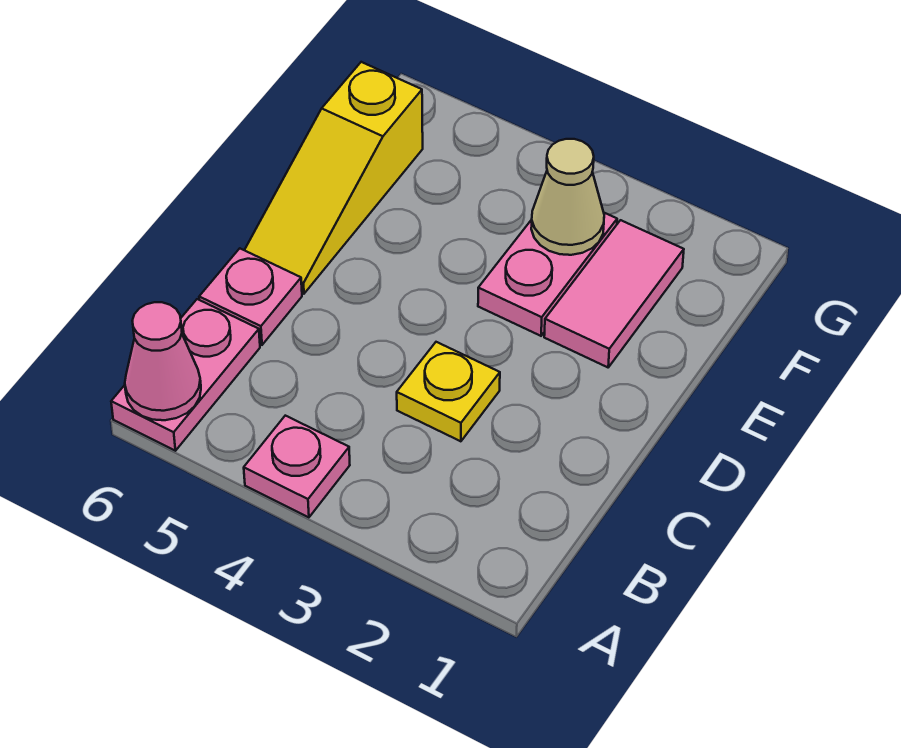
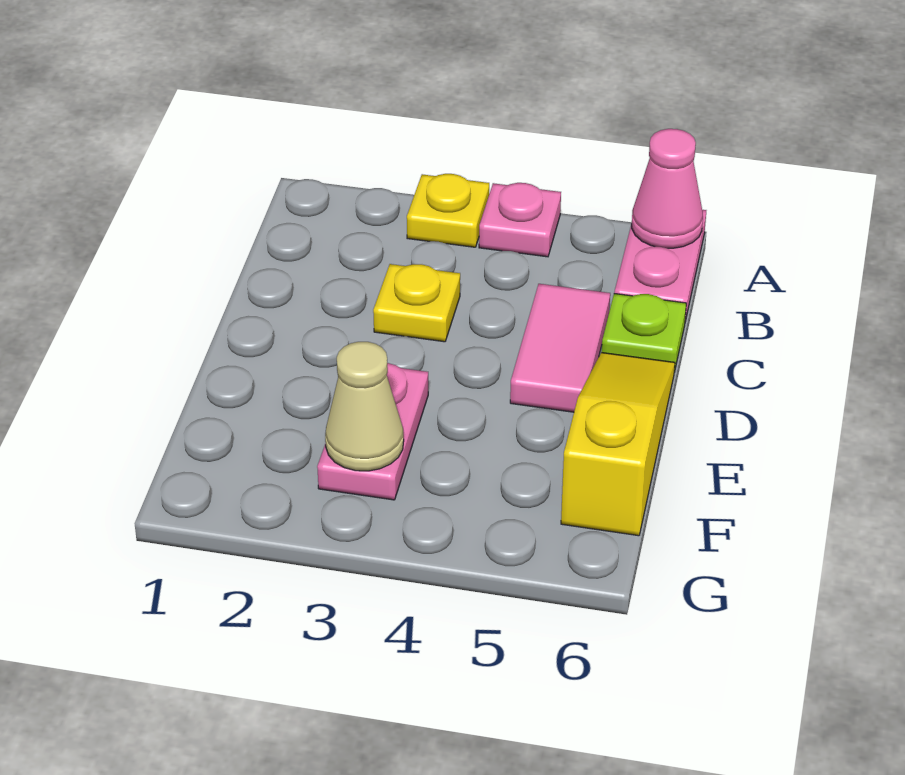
none -> yellow plate A3 level 1
pink plate C6 level 1 -> lime plate C6 level 1
pink tile E2:F2 level 1 -> pink tile C5:D5 level 1

